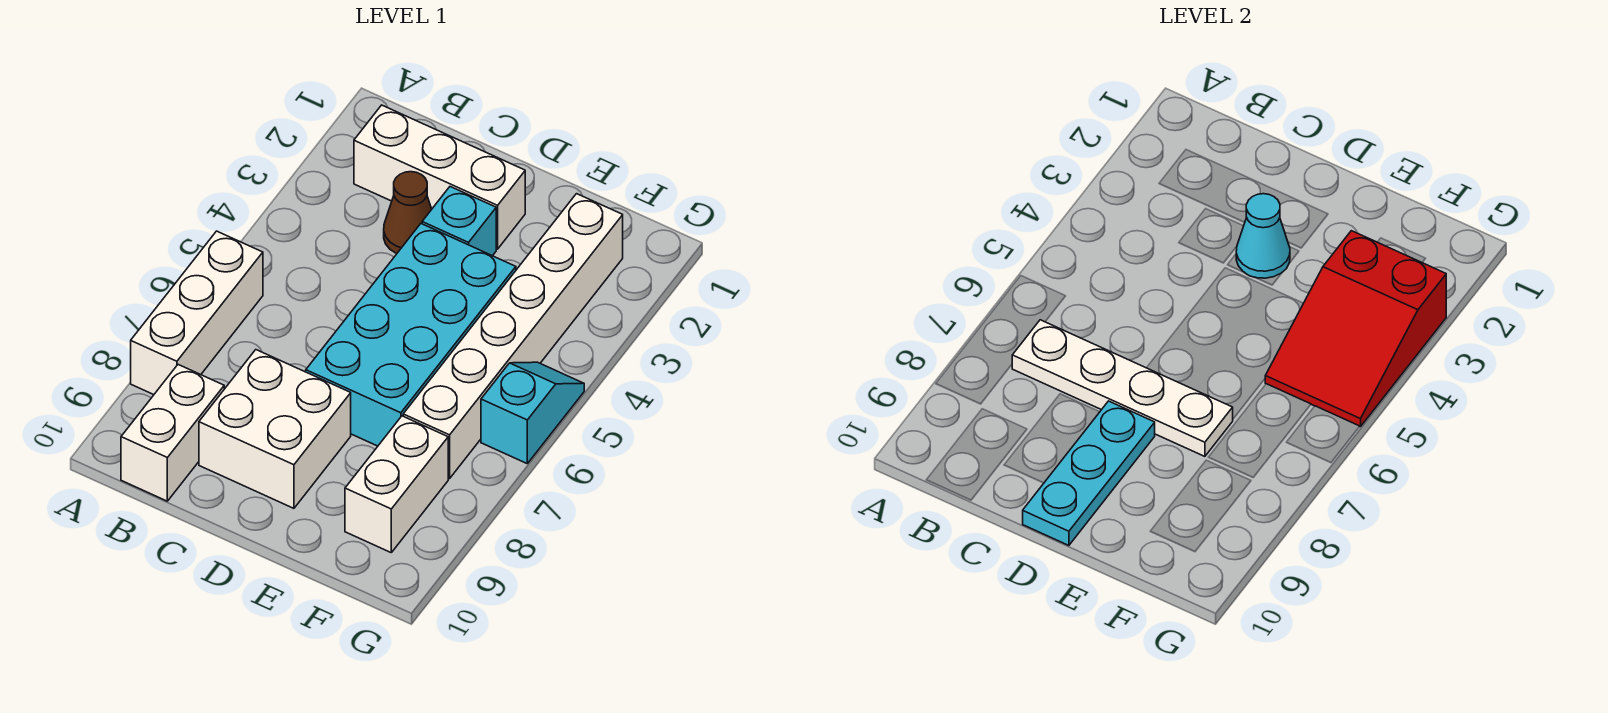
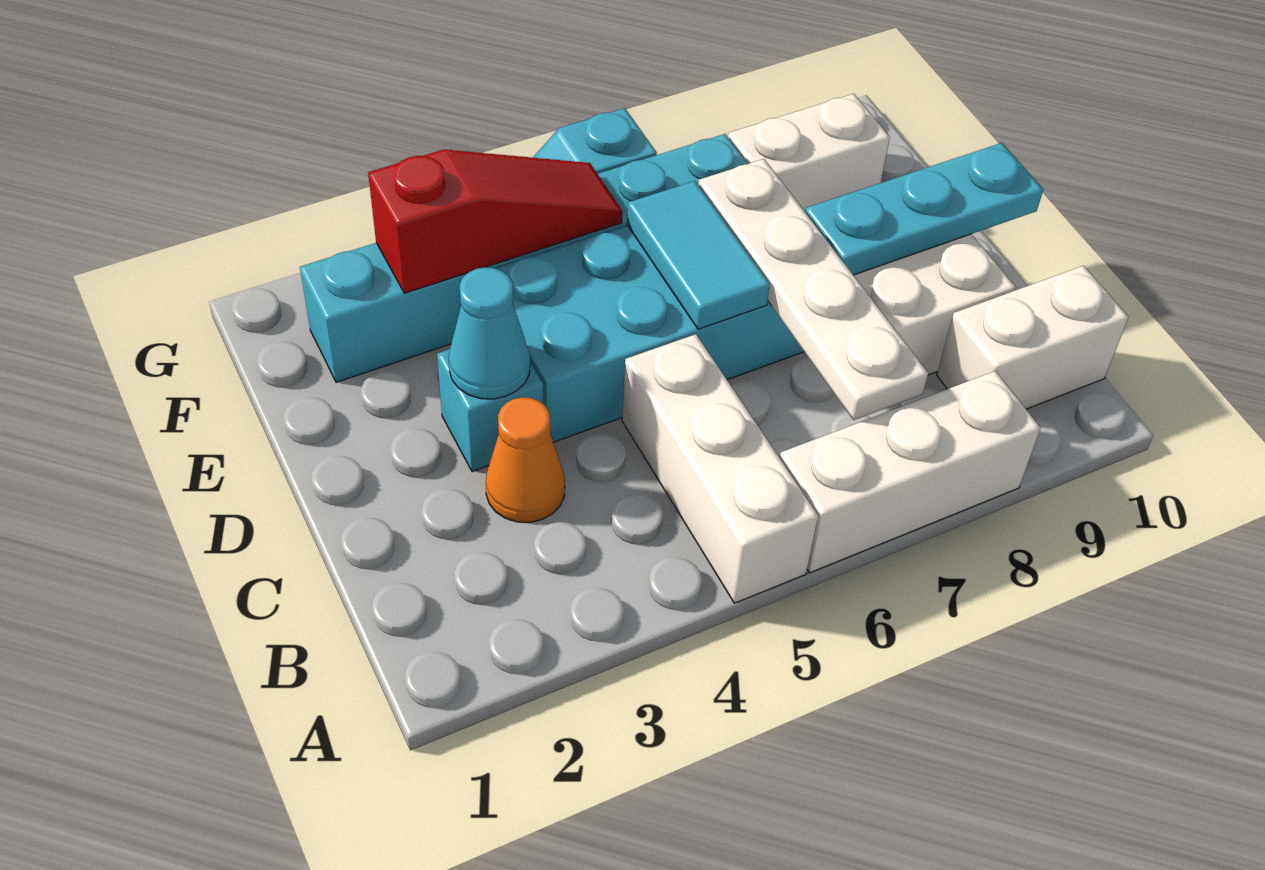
white brick B2:D2 level 1 -> white brick A5:C5 level 1
brown cone C3 level 1 -> orange cone C3 level 1
none -> cyan tile D6:E6 level 2
white brick F2:F7 level 1 -> cyan brick F2:F7 level 1
red slope F3:G5 level 2 top 3 -> red slope F3:F5 level 2 top 3

